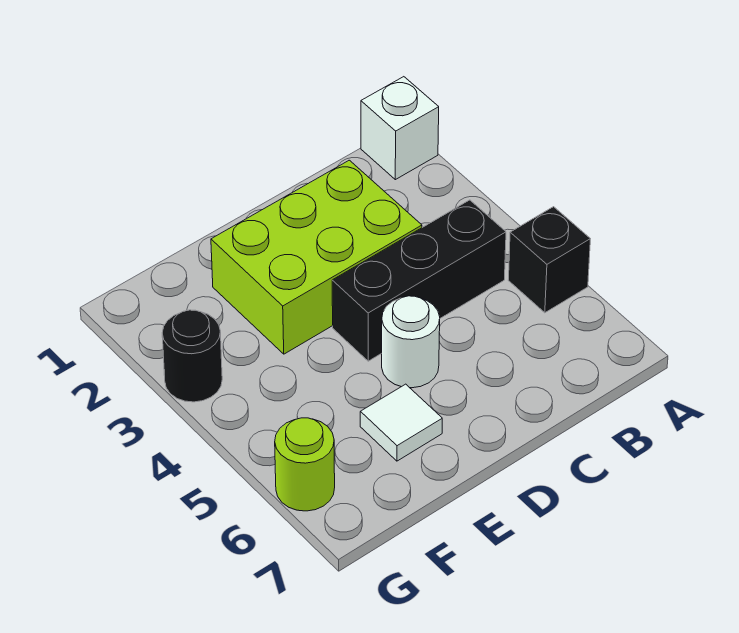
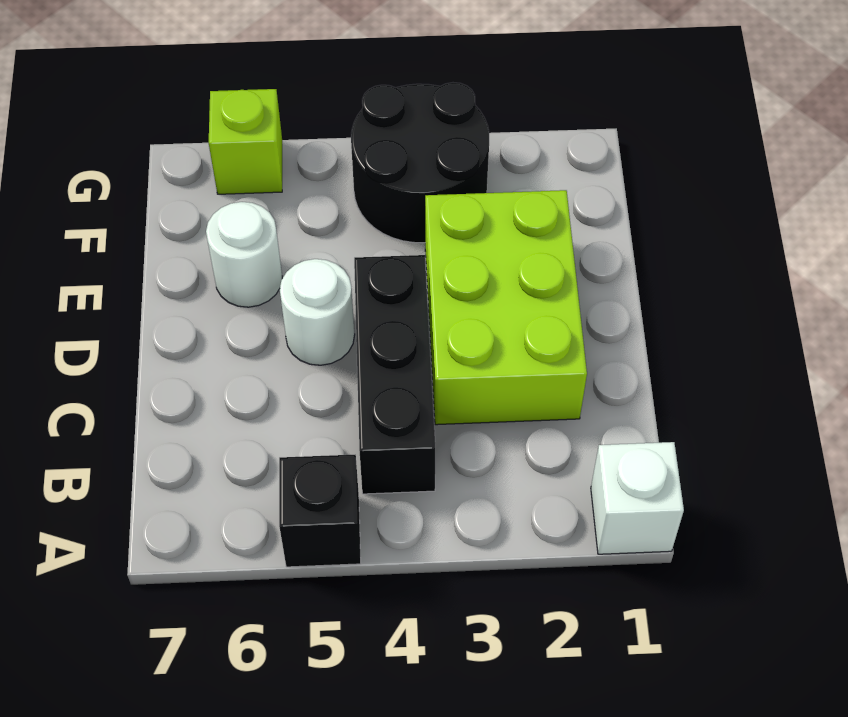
white tile E6 level 1 -> white round brick E6 level 1
black round brick G3 level 1 -> black round brick F3:G4 level 1
lime round brick G6 level 1 -> lime brick G6 level 1

